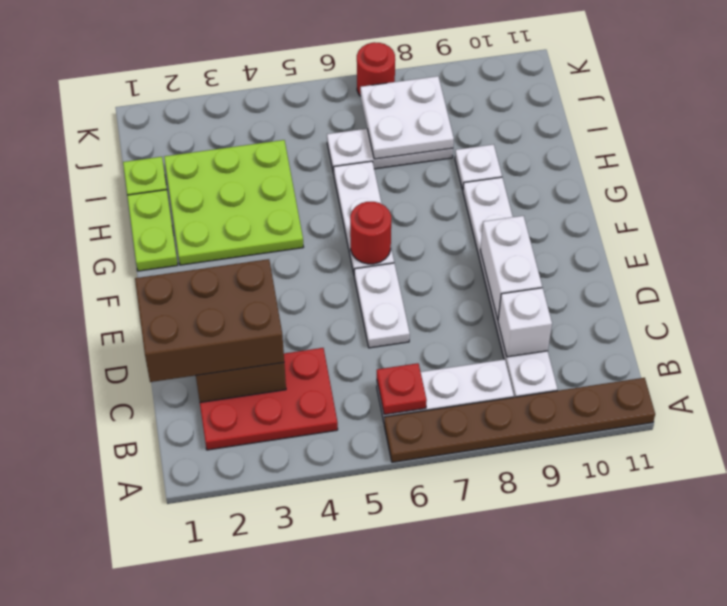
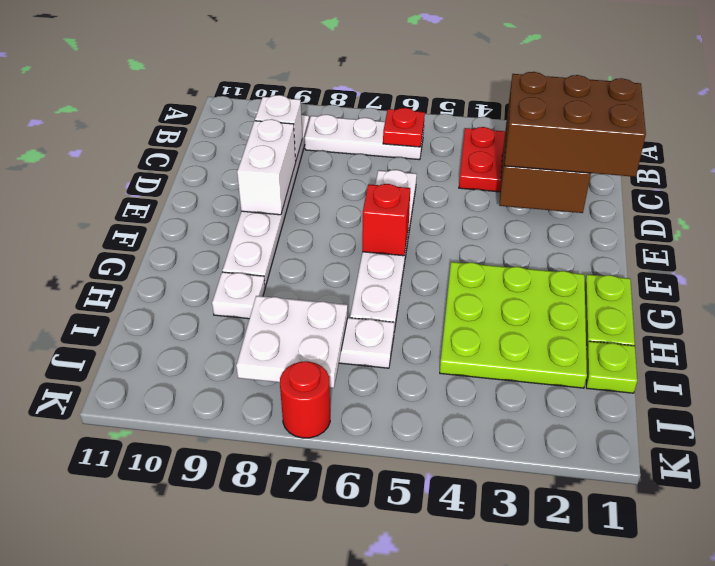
brown plate A6:A11 level 1 -> none
red round brick F6 level 2 -> red brick F6 level 2

